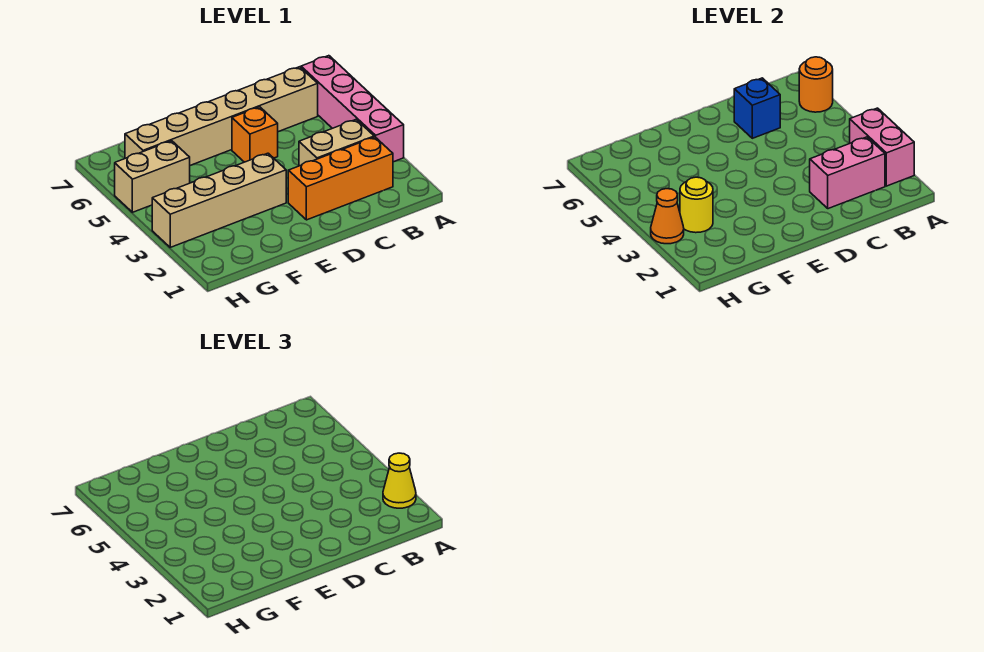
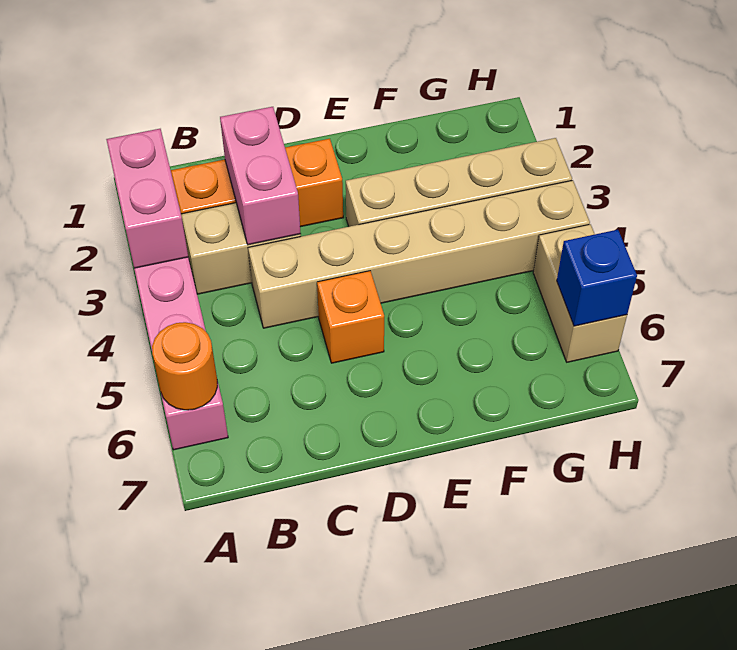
yellow cone A2 level 3 -> none
pink brick B2:C2 level 2 -> pink brick C2:C3 level 2
tan brick B6:G6 level 1 -> tan brick C4:H4 level 1
blue brick C6 level 2 -> blue brick H6 level 2
yellow round brick G3 level 2 -> none
tan brick G5:H5 level 1 -> tan brick H5:H6 level 1
orange cone H3 level 2 -> none

